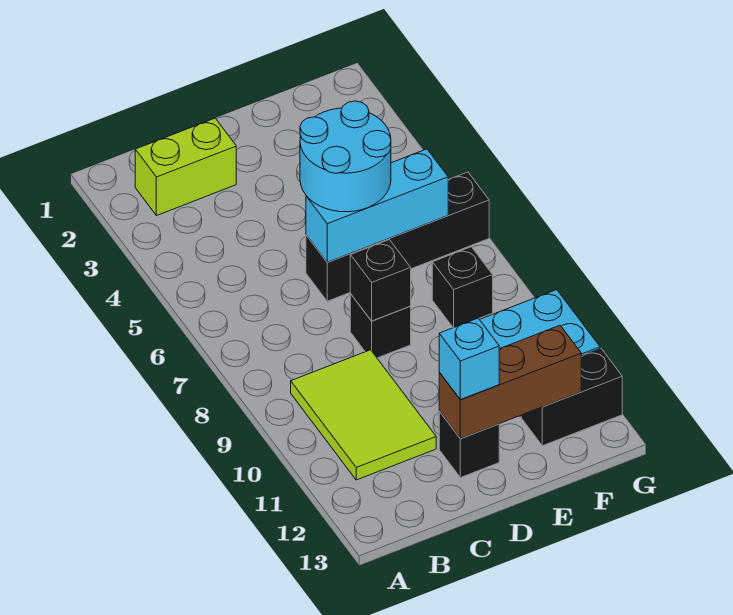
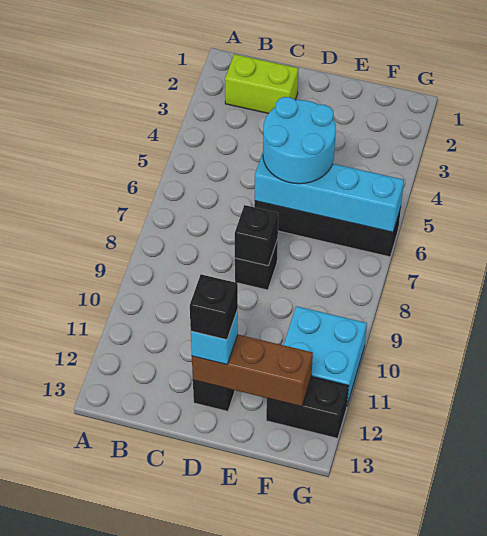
lime tile B9:C11 level 1 -> none
cyan brick D6:F6 level 2 -> cyan brick D6:G6 level 2
black brick F8 level 1 -> black brick D12 level 4

